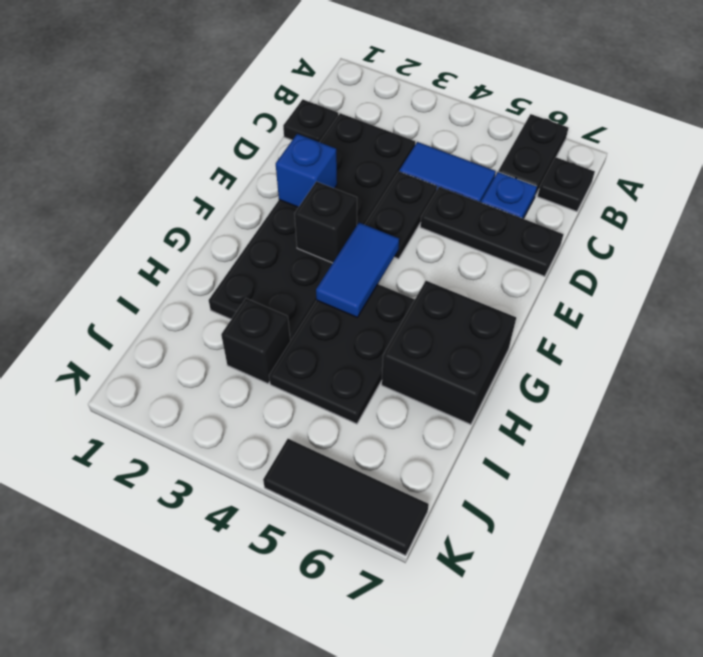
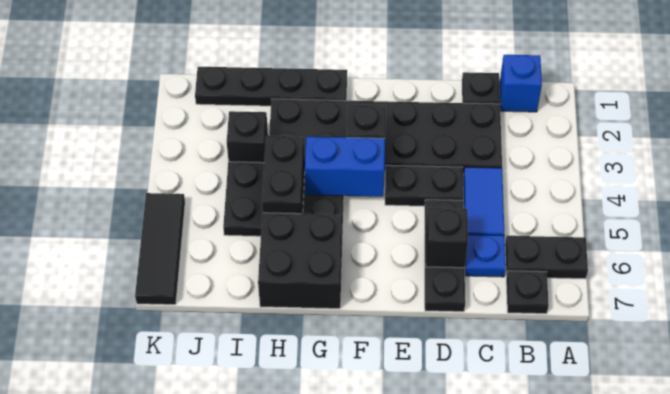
none -> black brick D6 level 2
blue brick E2 level 2 -> blue brick B1 level 1
blue tile F4:G4 level 2 -> blue brick F4:G4 level 2
none -> black plate G1:J1 level 1
none -> black brick H4:H5 level 2

